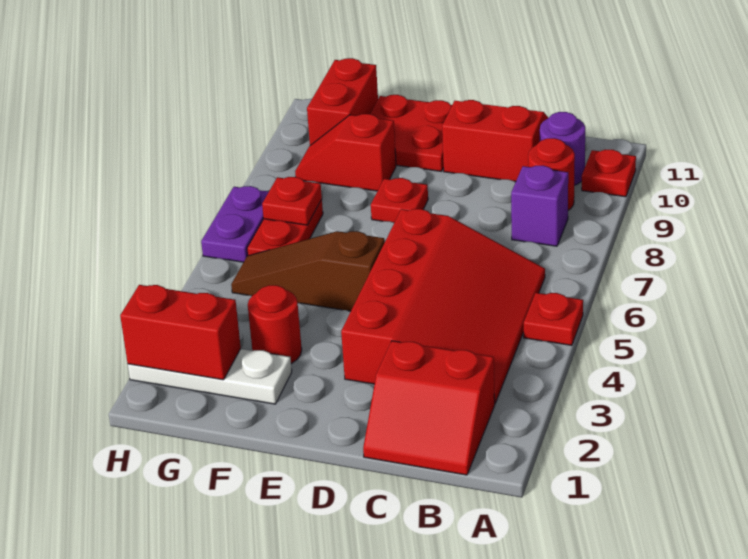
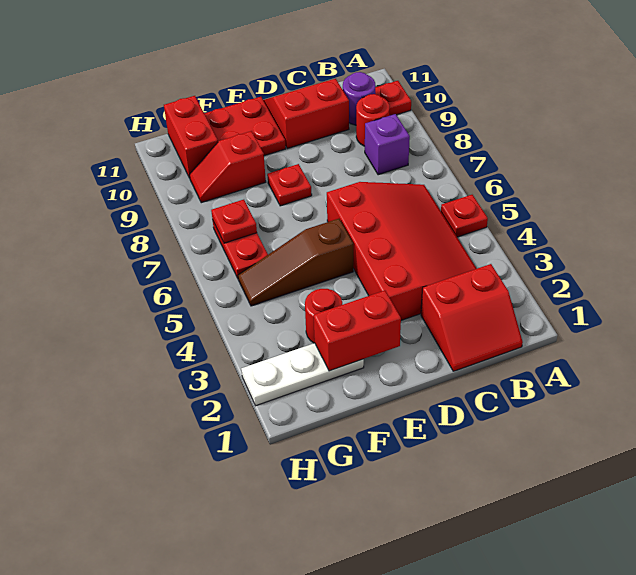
red brick G2:H2 level 2 -> red brick E2:F2 level 2
purple plate H6:H7 level 1 -> none

